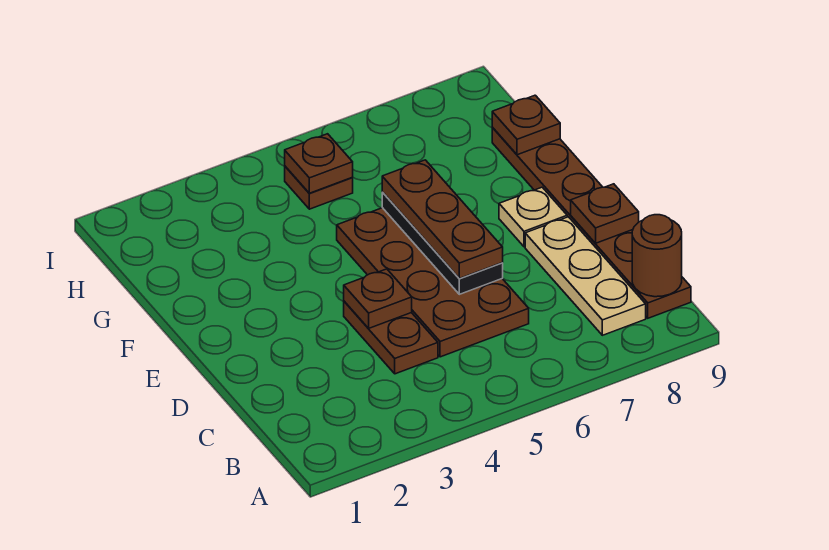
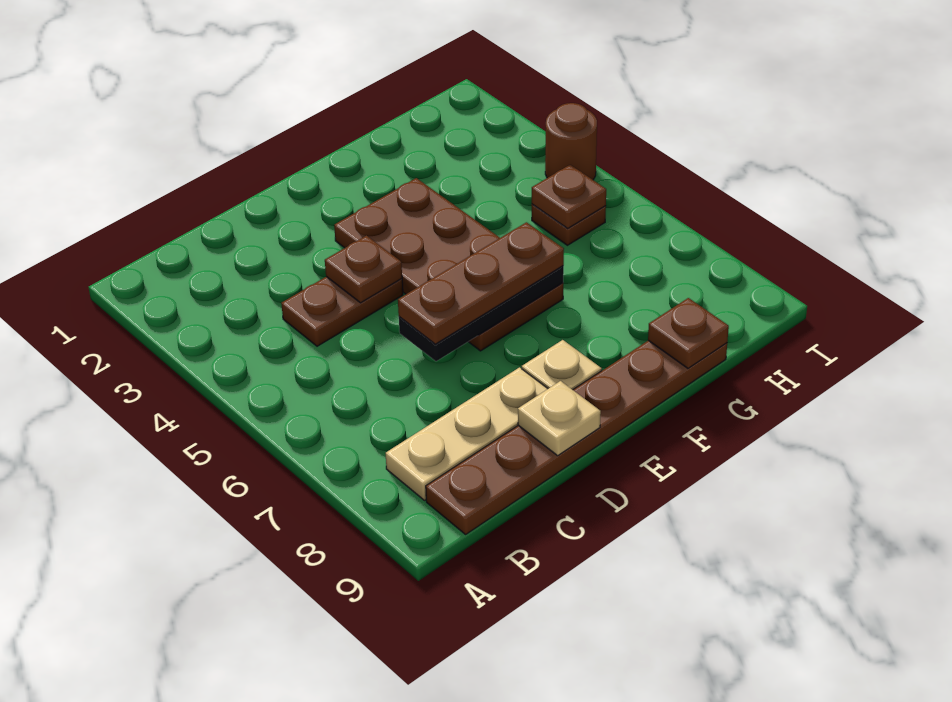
brown round brick B9 level 2 -> brown round brick I4 level 1
brown plate C5:F6 level 1 -> brown plate E3:F6 level 1
brown plate D9 level 2 -> tan plate D9 level 2

